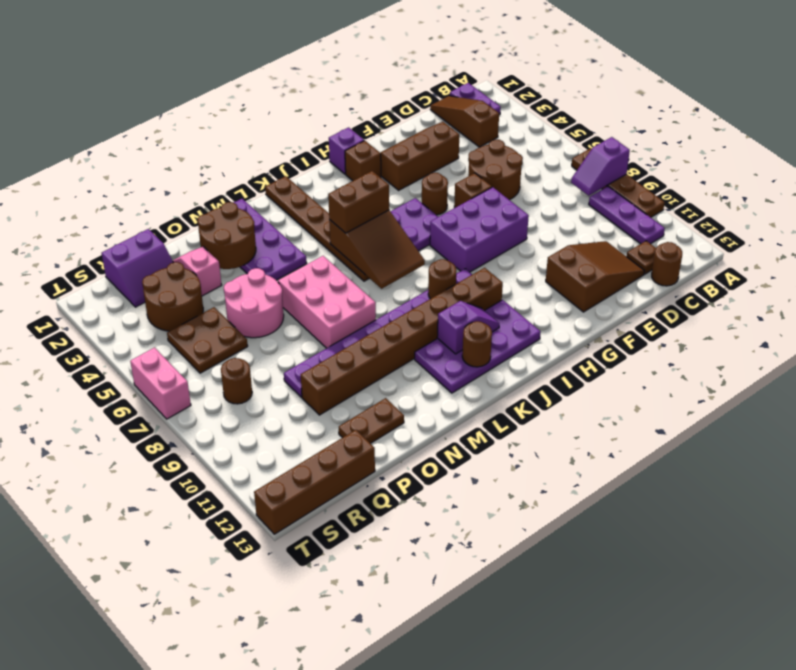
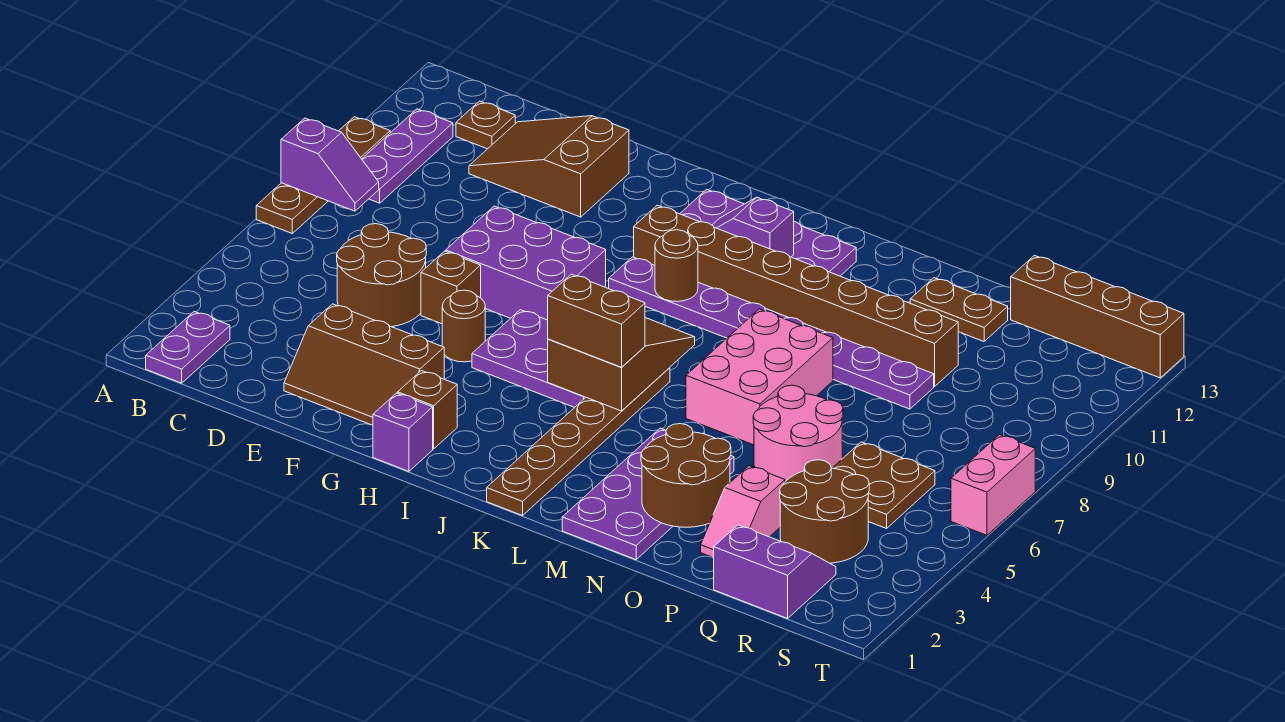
brown slope C1:C3 level 1 top 3 -> none
brown round brick C13 level 1 -> none
brown round brick K12 level 2 -> none
brown round brick R8 level 1 -> none

